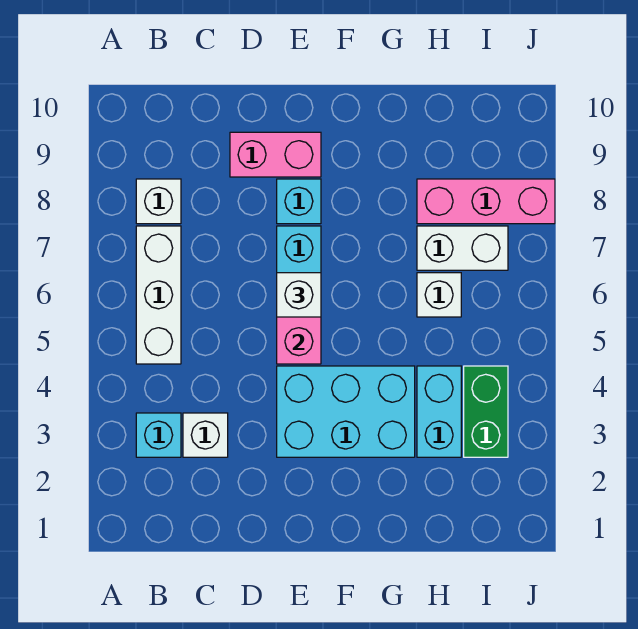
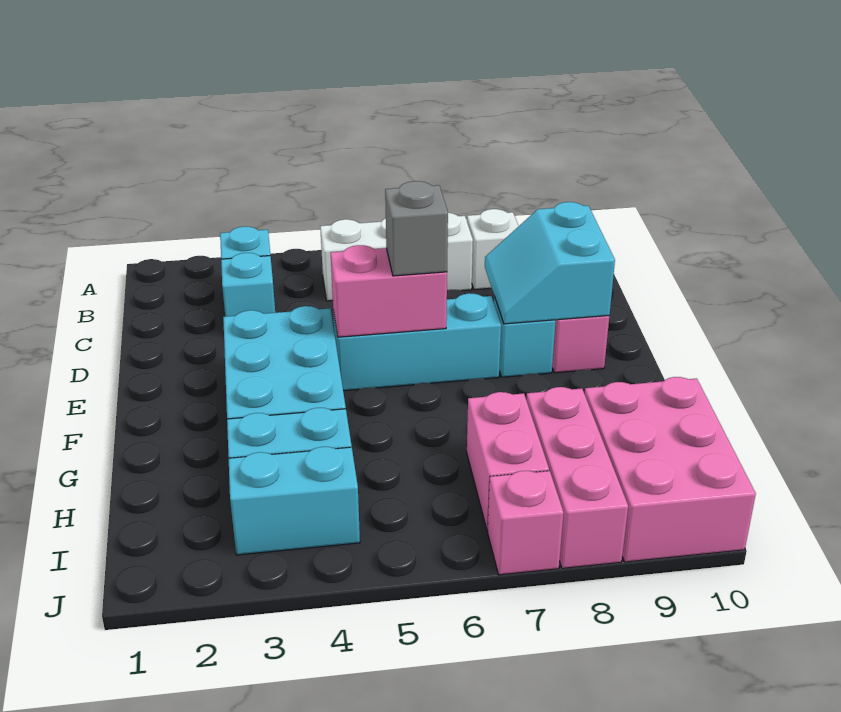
white brick C3 level 1 -> cyan brick C3 level 1
none -> cyan slope D8:E9 level 2 top 9
white brick E6 level 3 -> grey brick E6 level 3
white brick H6 level 1 -> none
white brick H7:I7 level 1 -> pink brick H7:I7 level 1
none -> pink brick H9:J10 level 1
green brick I3:I4 level 1 -> cyan brick I3:I4 level 1
none -> pink brick J7 level 1

